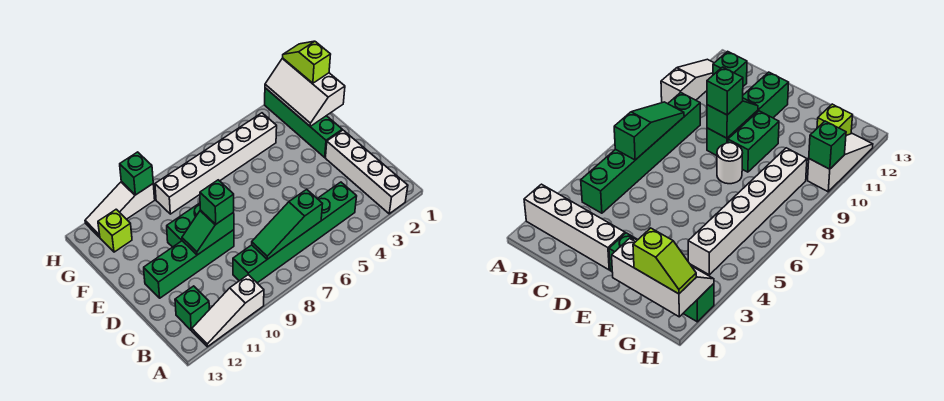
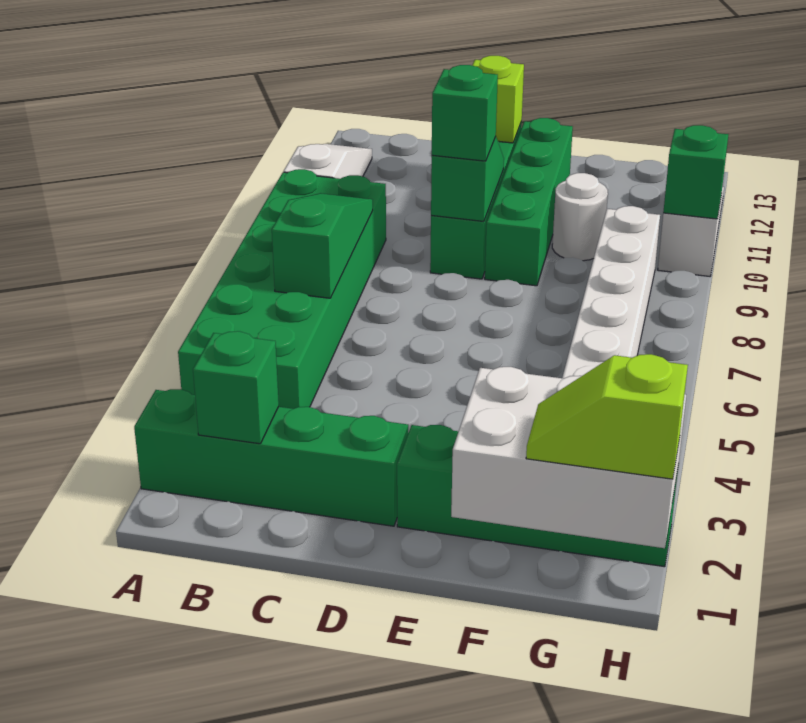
white brick A2:D2 level 1 -> green brick A2:D2 level 1
green brick B4:B9 level 1 -> green brick A4:B9 level 1
green brick B12 level 1 -> green brick B2 level 2
white round brick E8 level 1 -> white round brick F10 level 1
green brick E9:E10 level 1 -> green brick E9:E12 level 1
white slope F1:H2 level 2 top 1 -> white brick F1:H2 level 2
lime slope G1:H1 level 3 top G -> lime slope G1:H1 level 3 top H
lime brick G12 level 1 -> lime brick D12 level 2

